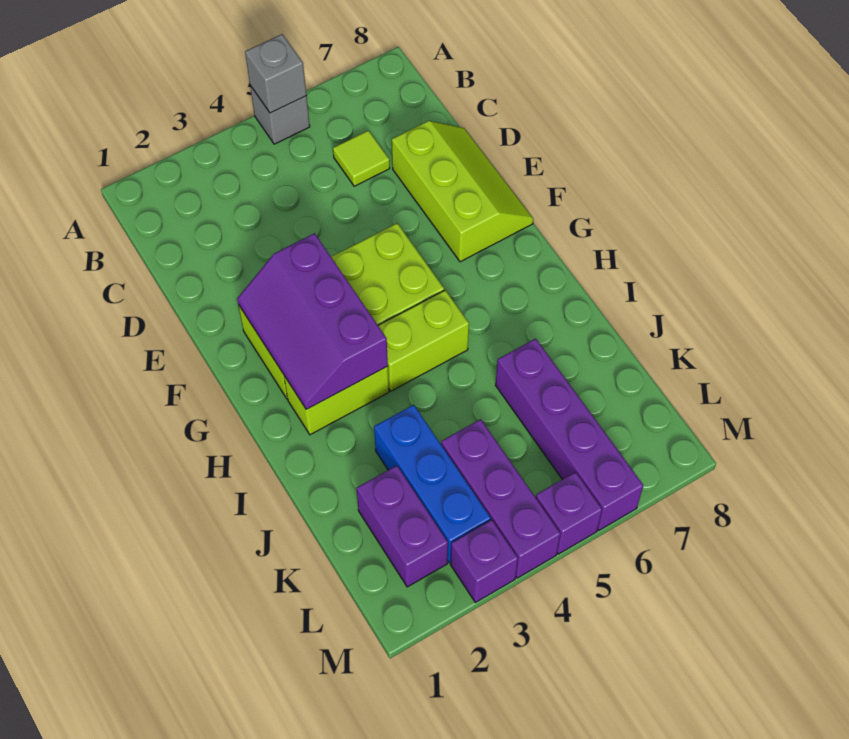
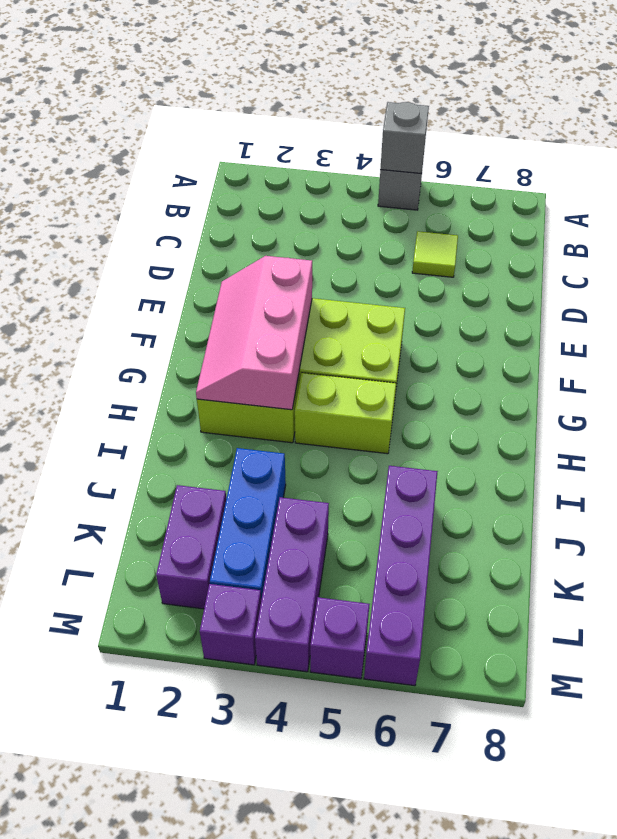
lime slope D7:F8 level 1 top 7 -> none
purple slope F2:H3 level 2 top 3 -> pink slope F2:H3 level 2 top 3

